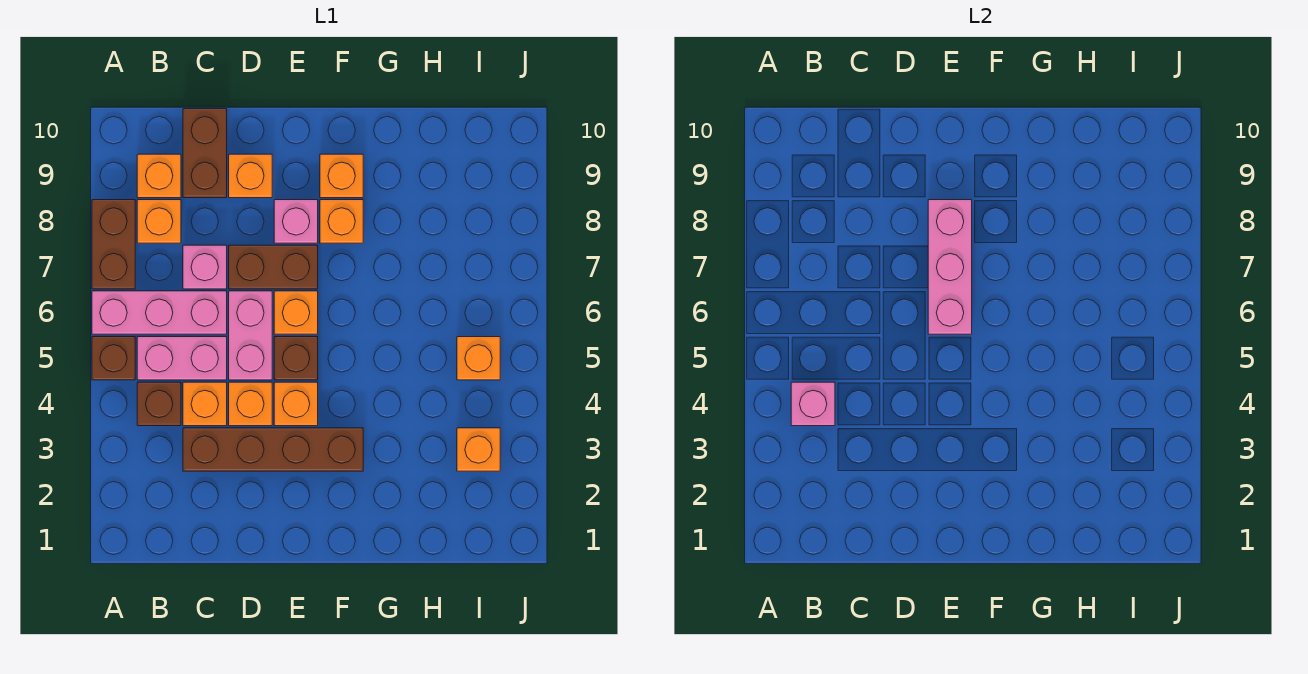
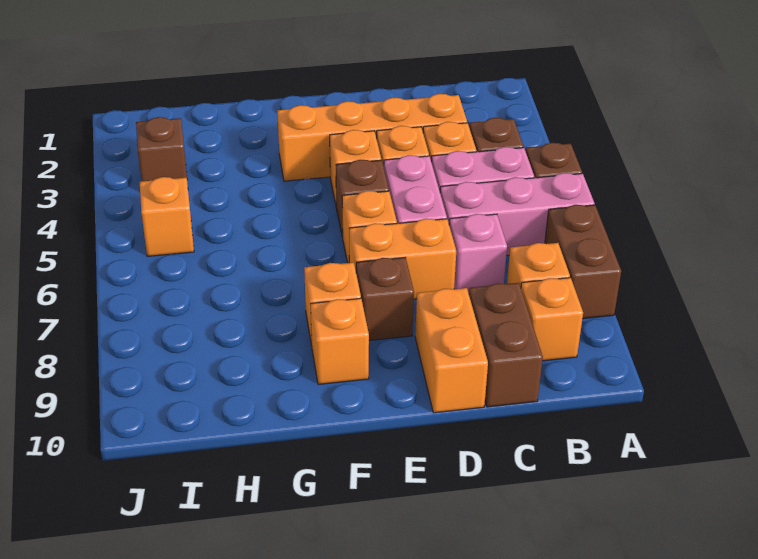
pink brick B4 level 2 -> none
brown brick C3:F3 level 1 -> orange brick C3:F3 level 1
brown brick D7:E7 level 1 -> orange brick D7:E7 level 1
orange brick D9 level 1 -> orange brick D9:D10 level 1
pink brick E6:E8 level 2 -> none
pink brick E8 level 1 -> brown brick E8 level 1
orange brick I3 level 1 -> brown brick I3 level 1

